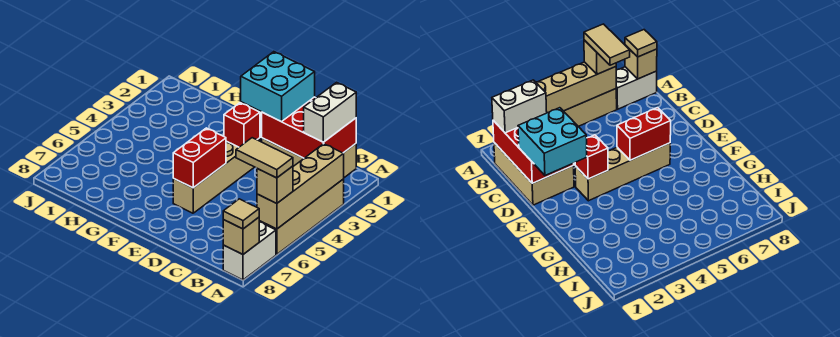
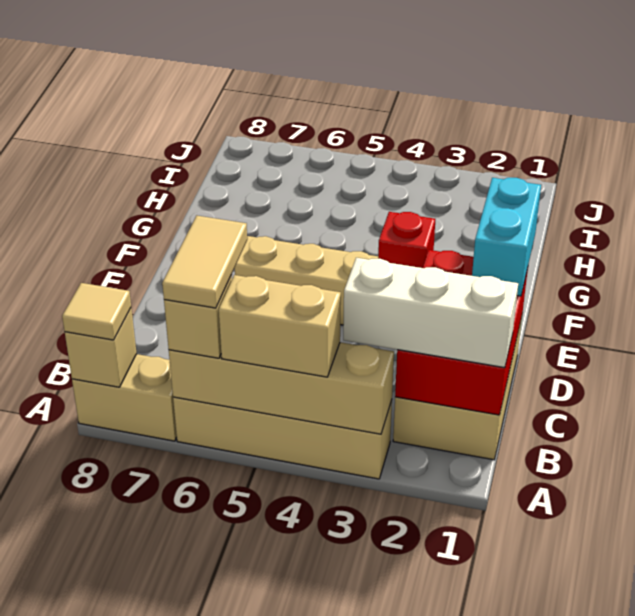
none -> tan brick A4:A5 level 3
white brick A7:A8 level 1 -> tan brick A7:A8 level 1
white brick B1:B2 level 3 -> white brick B1:B3 level 3
cyan brick D1:E2 level 3 -> cyan brick D1:E1 level 3
red brick E5:E6 level 2 -> none

